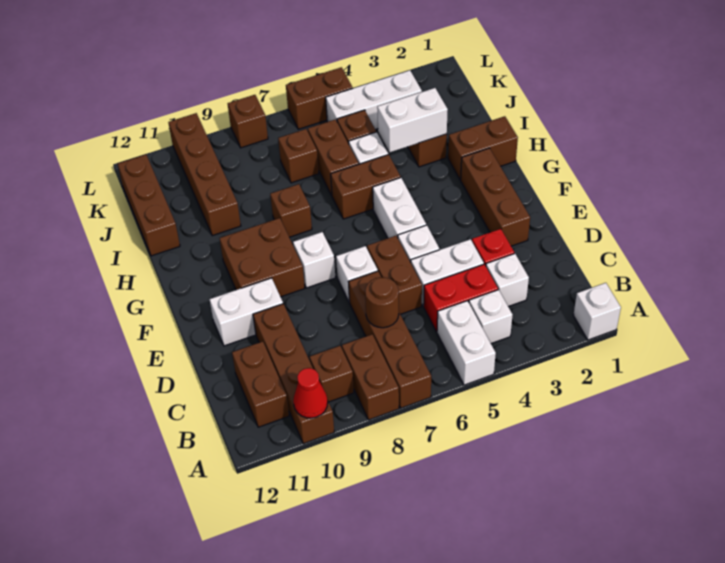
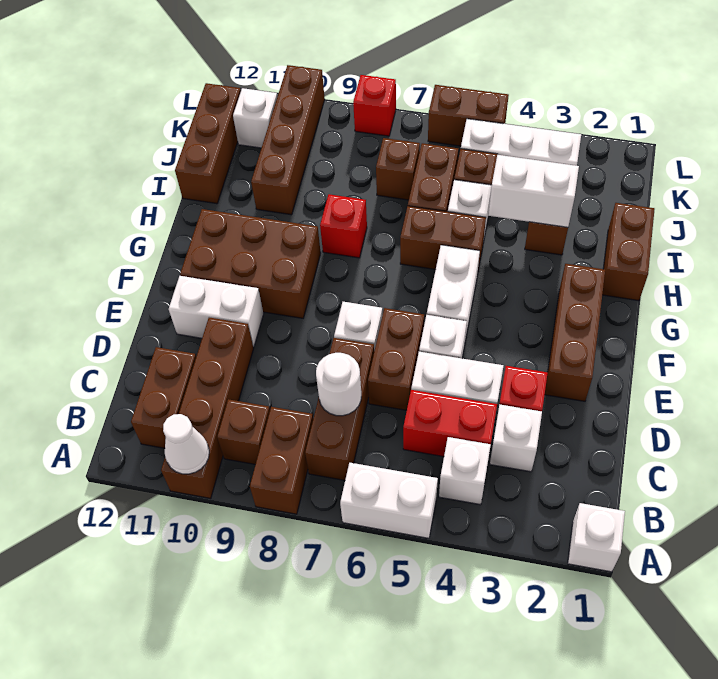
white brick A5:B5 level 1 -> white brick A5:A6 level 1
brown brick A7:D7 level 1 -> brown brick B7:D7 level 1
red cone A10 level 2 -> white cone A10 level 2
brown round brick C7 level 2 -> white round brick C7 level 2
white brick F8 level 1 -> white brick K11 level 1
brown brick F9:G10 level 1 -> brown brick F9:G11 level 1
brown brick H1:H2 level 1 -> brown brick H1:I1 level 1
brown brick H8 level 1 -> red brick H8 level 1
brown brick L8 level 1 -> red brick L8 level 1

